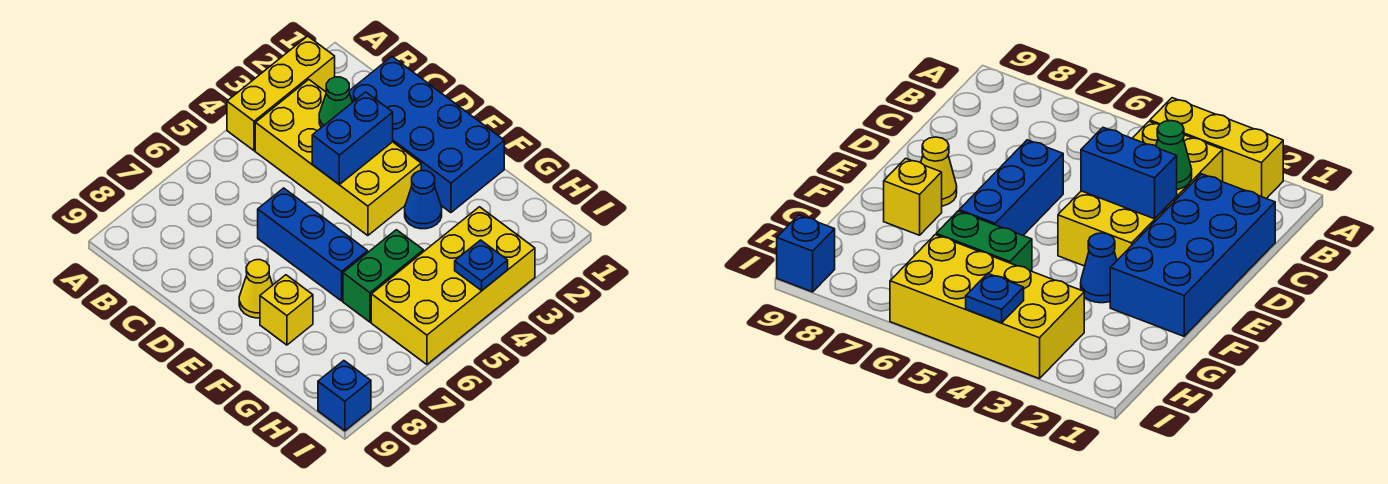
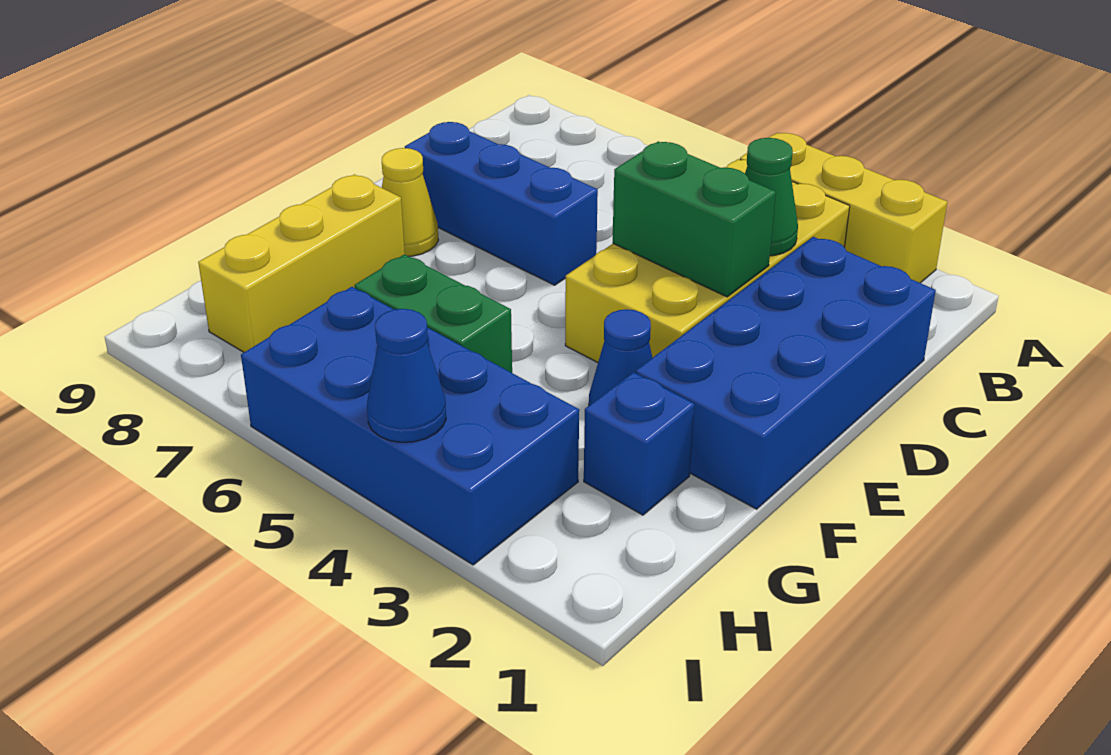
blue brick D3:D4 level 2 -> green brick D3:D4 level 2
blue brick D6:F6 level 1 -> blue brick D6:D8 level 1
yellow brick F8 level 1 -> yellow brick F8:H8 level 1
yellow brick H3:I6 level 1 -> blue brick H3:I6 level 1
blue plate I4 level 2 -> blue cone I4 level 2
blue brick I9 level 1 -> blue brick G2 level 1

